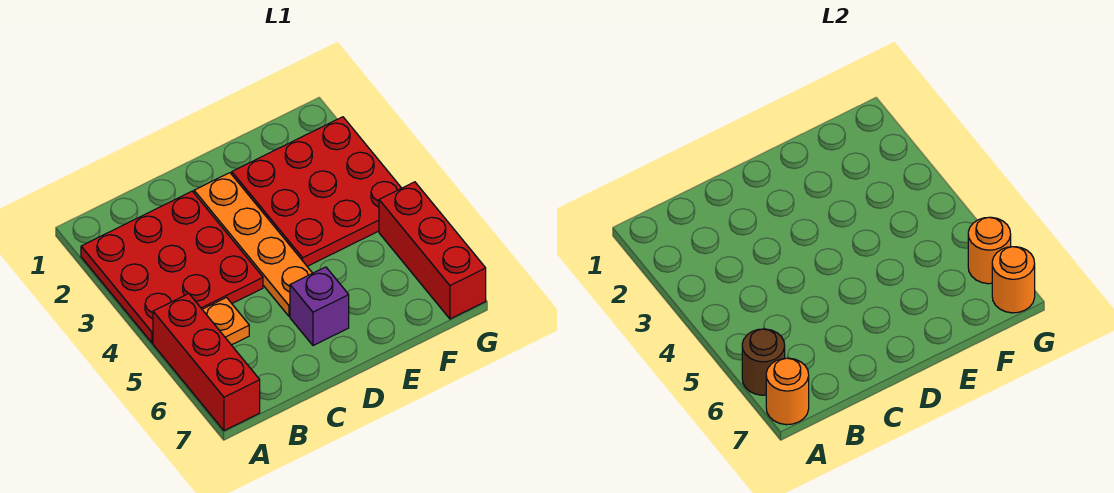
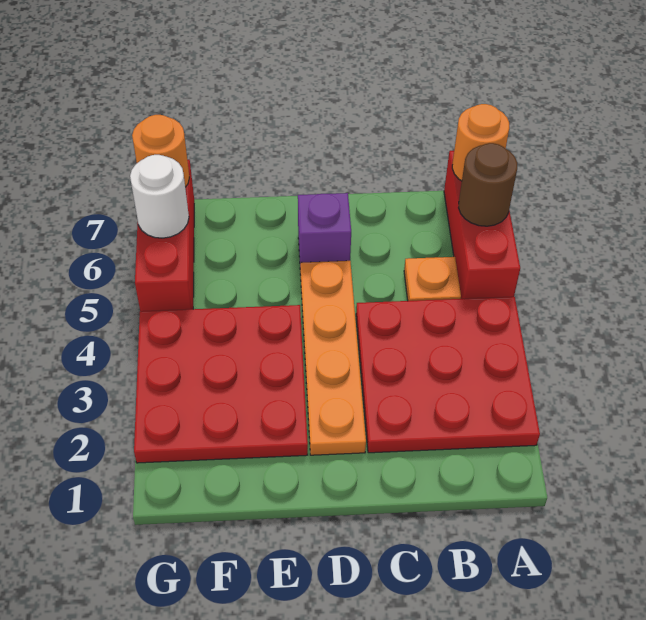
orange round brick G6 level 2 -> white round brick G6 level 2

